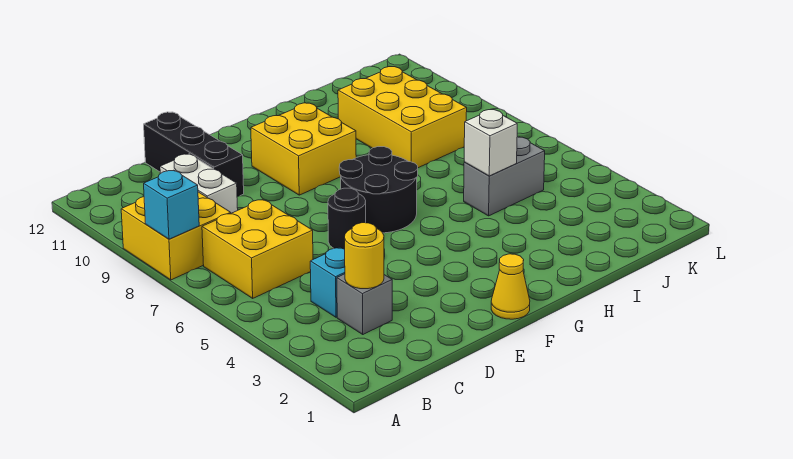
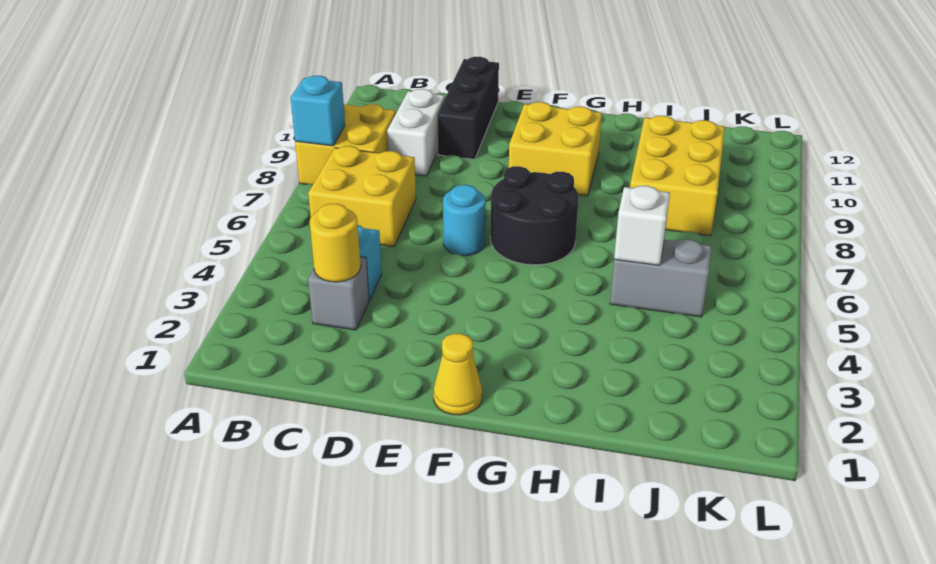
black round brick E6 level 1 -> cyan round brick E6 level 1

